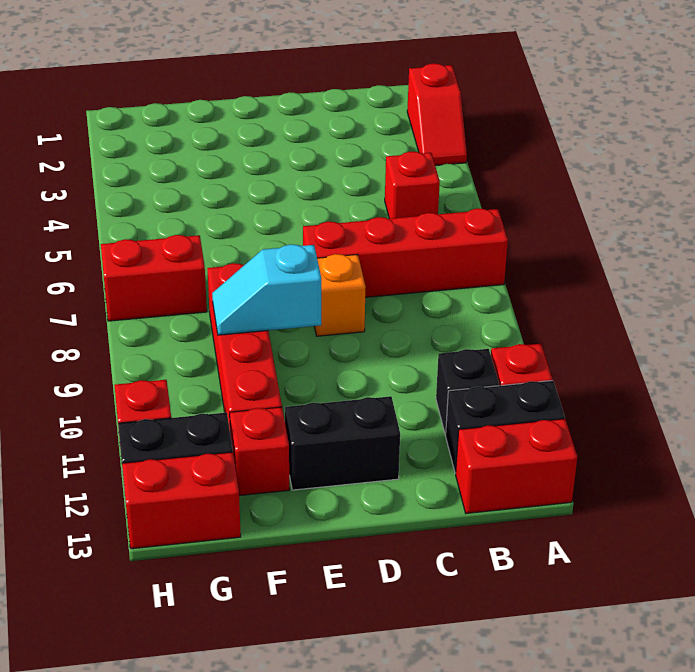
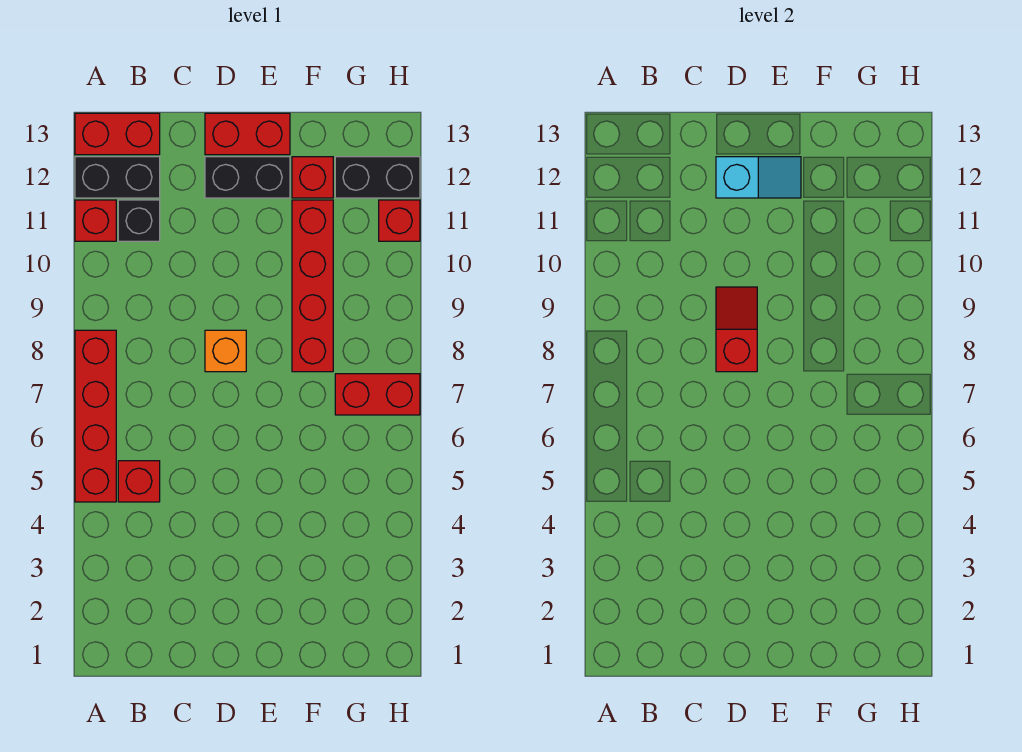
red slope A2:A3 level 1 top 2 -> red slope D8:D9 level 2 top 8
red brick A7:D7 level 1 -> red brick A5:A8 level 1
cyan slope E9:F9 level 2 top E -> cyan slope D12:E12 level 2 top D
red brick G13:H13 level 1 -> red brick D13:E13 level 1

